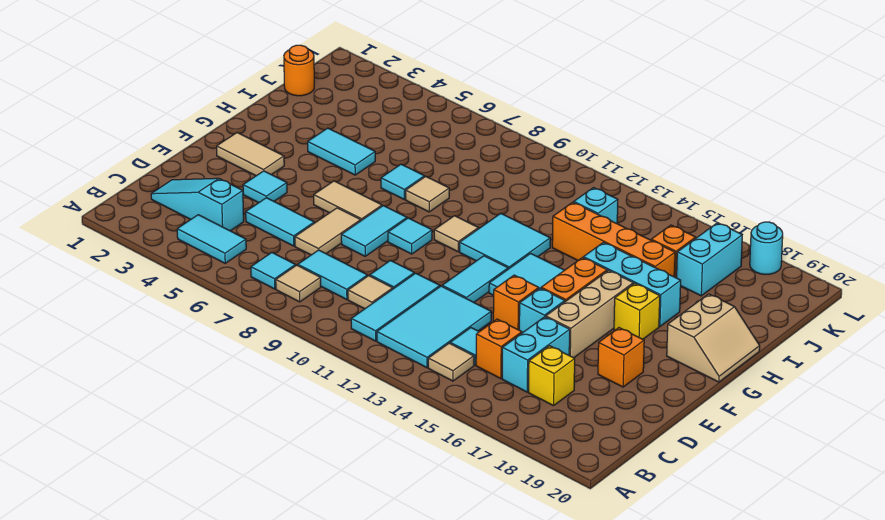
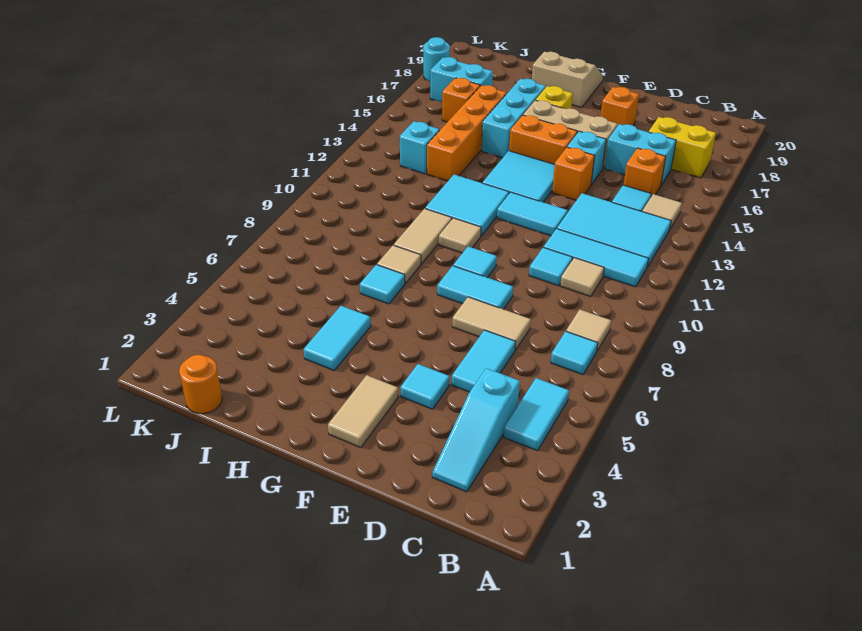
cyan tile C8:C9 level 1 -> none
yellow brick C17 level 1 -> yellow brick B17:C17 level 1
tan tile F6:F7 level 1 -> tan tile H9:H10 level 1

